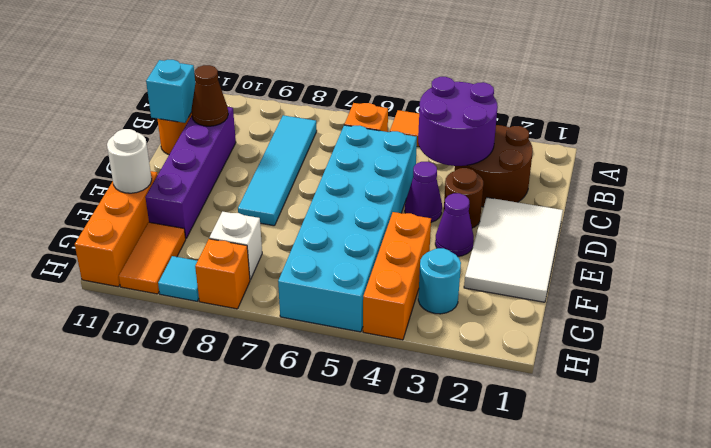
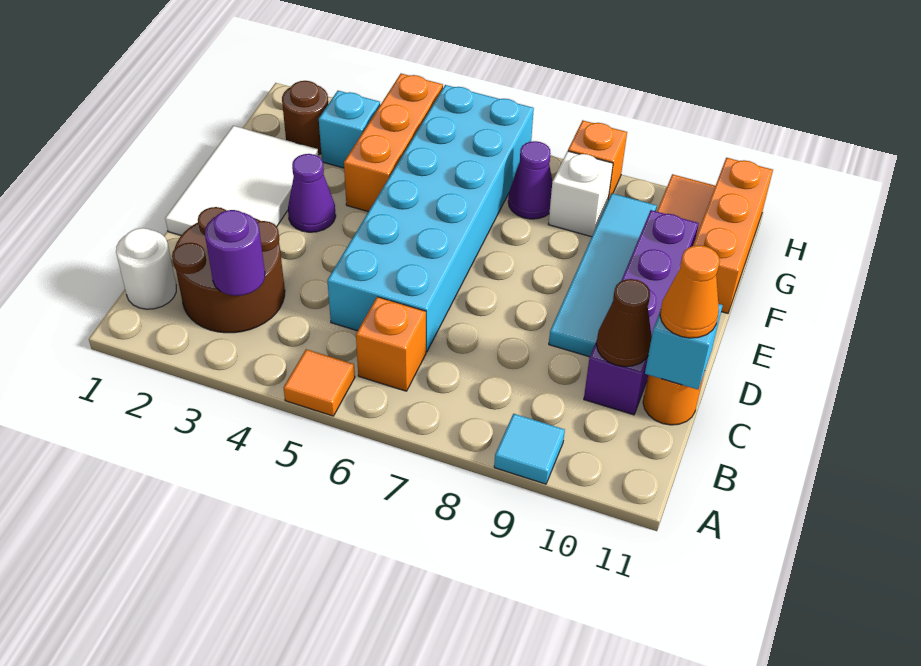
purple round brick B3:C4 level 2 -> purple round brick B3 level 2
cyan tile B8:E8 level 1 -> cyan tile D9:G9 level 1
none -> orange cone C11 level 3
brown round brick D3 level 1 -> brown round brick G2 level 1
purple cone D4 level 1 -> purple cone G7 level 1
white round brick F11 level 2 -> white round brick B1 level 1
cyan round brick G3 level 1 -> cyan brick G3 level 1
cyan tile H9 level 1 -> cyan tile A9 level 1

